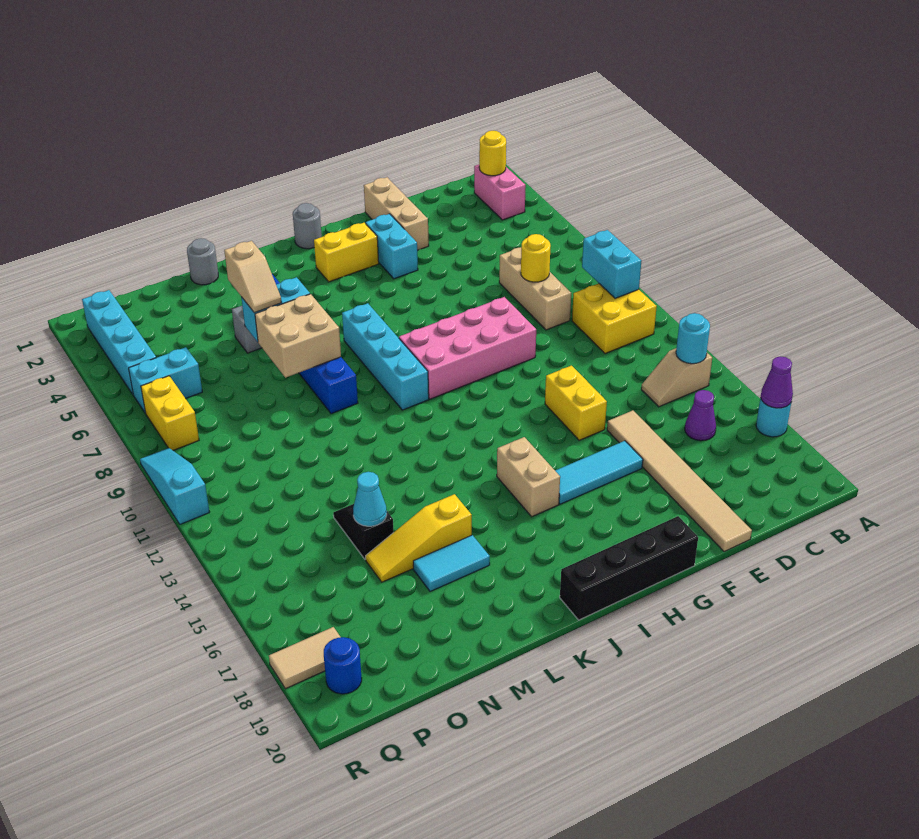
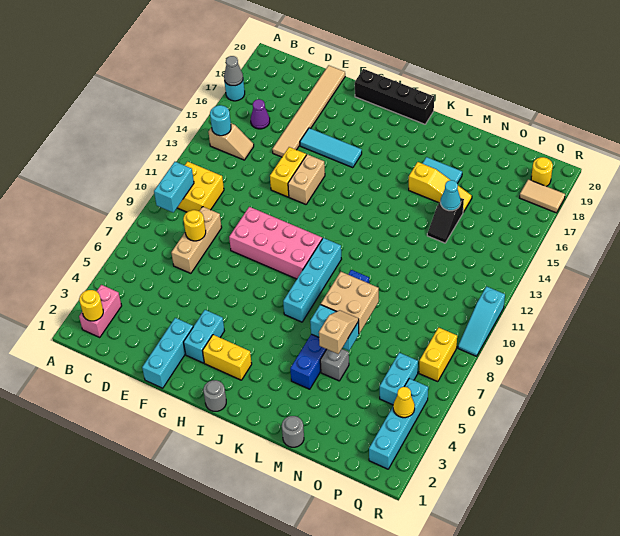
purple cone A17 level 2 -> grey cone A17 level 2
tan brick F1:F3 level 1 -> cyan brick F1:F3 level 1
tan brick I15:I16 level 1 -> tan brick G13:G14 level 1
cyan brick P6:Q6 level 1 -> cyan brick P5:P6 level 1
none -> yellow cone Q4 level 2
blue round brick Q19 level 1 -> yellow round brick Q19 level 1

